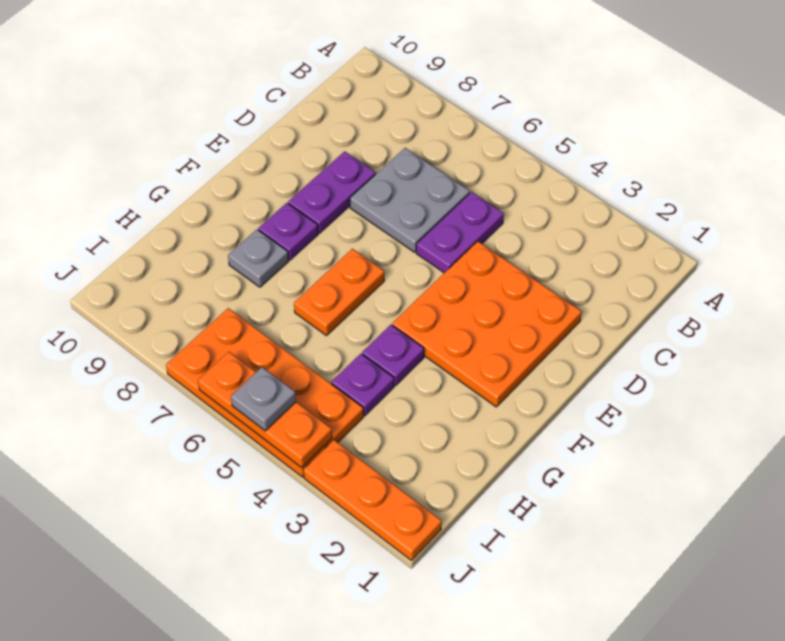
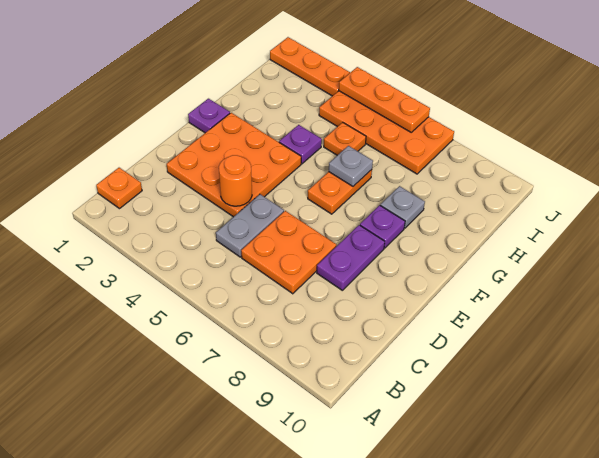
none -> orange plate B1 level 1
purple plate C5:D5 level 1 -> grey plate C5:D5 level 1
grey plate C6:D7 level 1 -> orange plate C6:D7 level 1
none -> orange round brick D4 level 2
purple plate H4 level 1 -> purple plate F1 level 1
none -> orange plate H5 level 1
grey plate J5 level 3 -> grey plate G6 level 2

